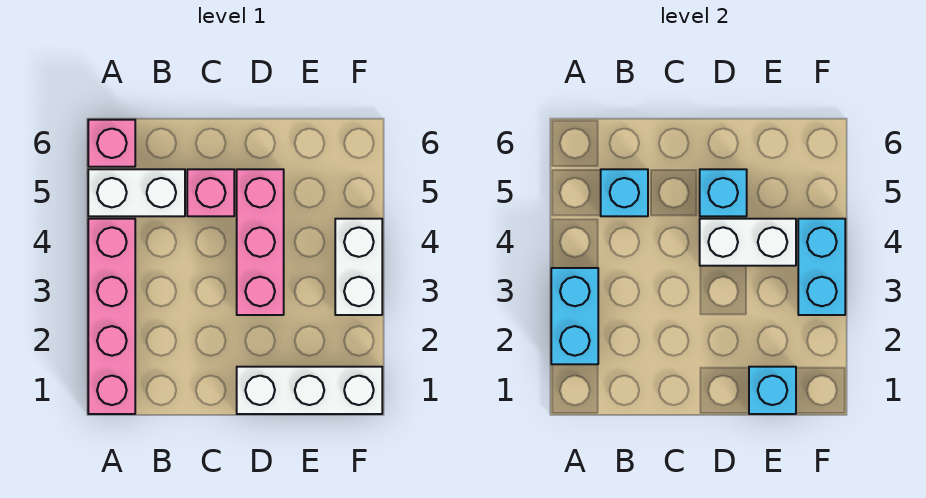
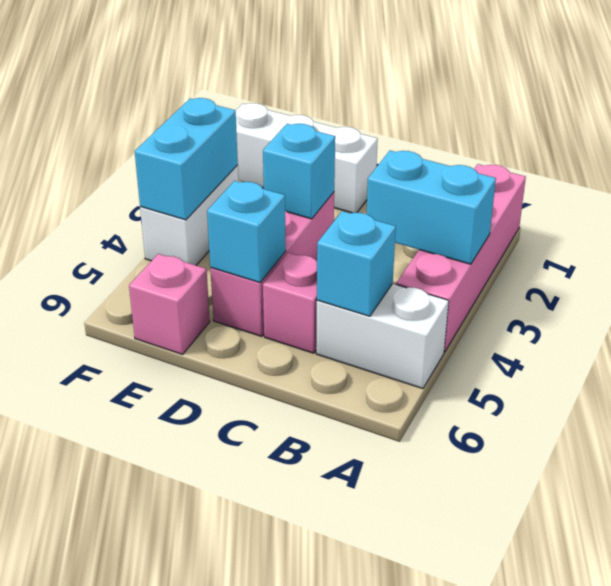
cyan brick A2:A3 level 2 -> cyan brick A3:B3 level 2
pink brick A6 level 1 -> pink brick E6 level 1
white brick D4:E4 level 2 -> none
cyan brick E1 level 2 -> cyan brick D3 level 2

